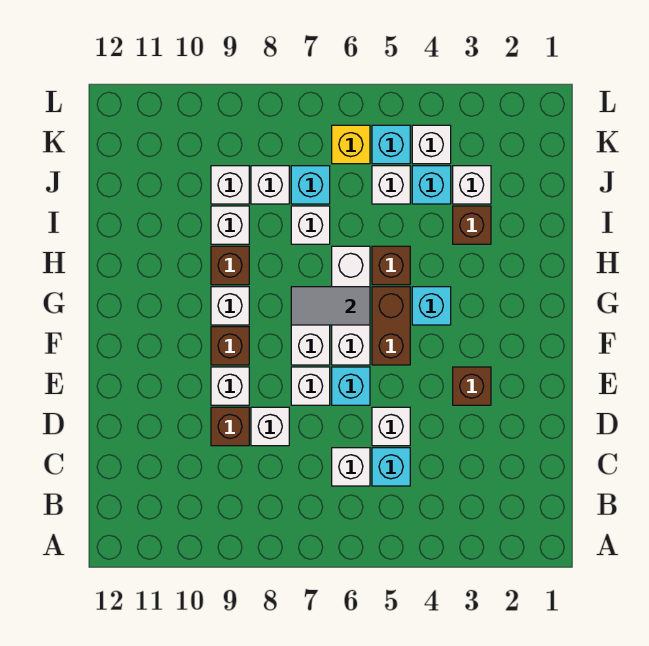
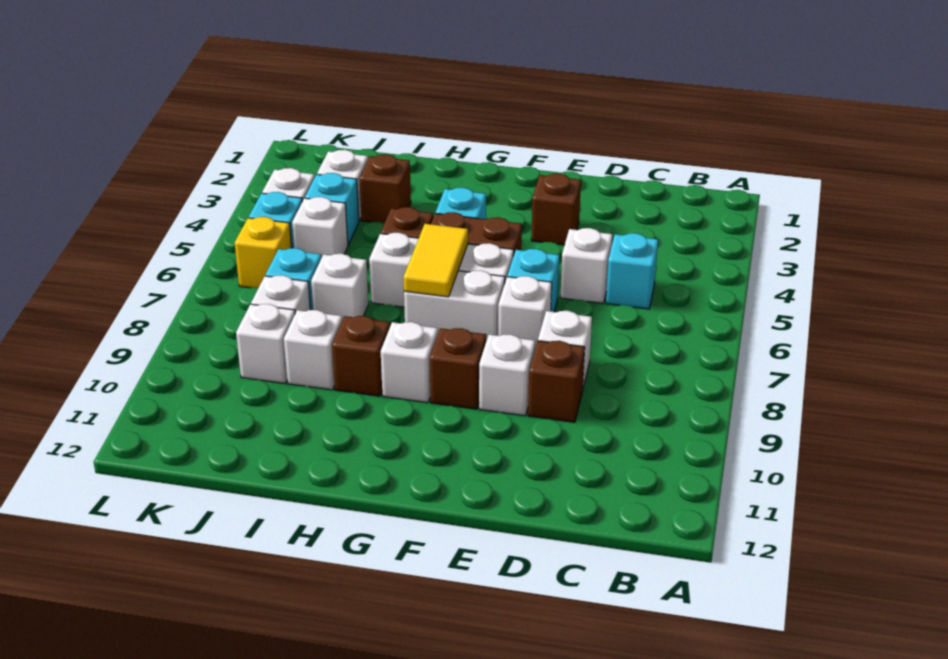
white brick C6 level 1 -> none
grey tile G6:G7 level 2 -> yellow tile G6:G7 level 2

